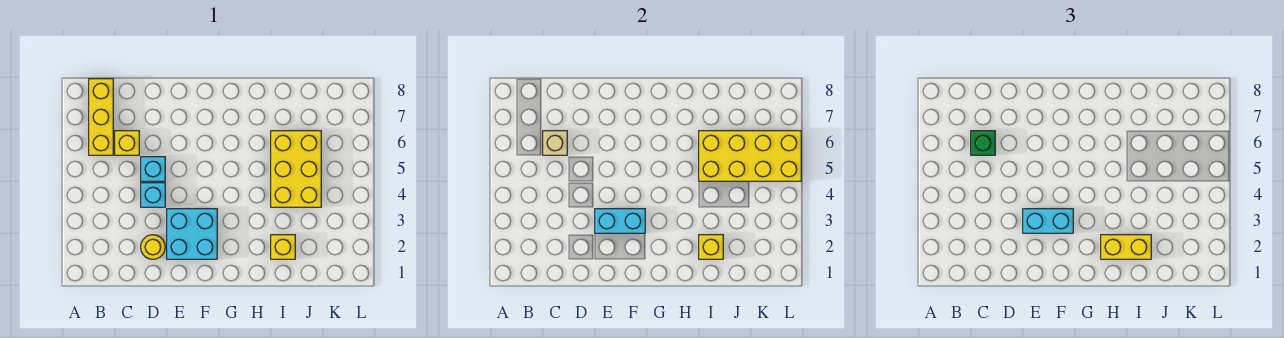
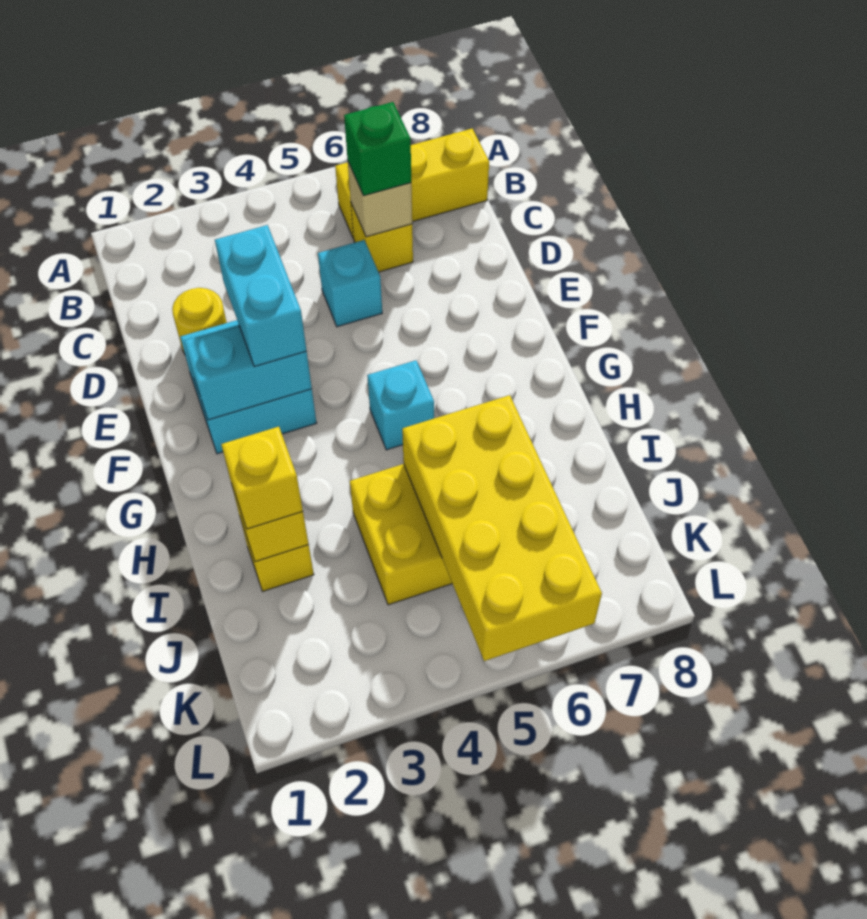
cyan brick D4 level 1 -> cyan brick G5 level 1
cyan brick E3:F3 level 2 -> cyan brick F2:F3 level 2
yellow brick H2:I2 level 3 -> yellow brick I2 level 3

